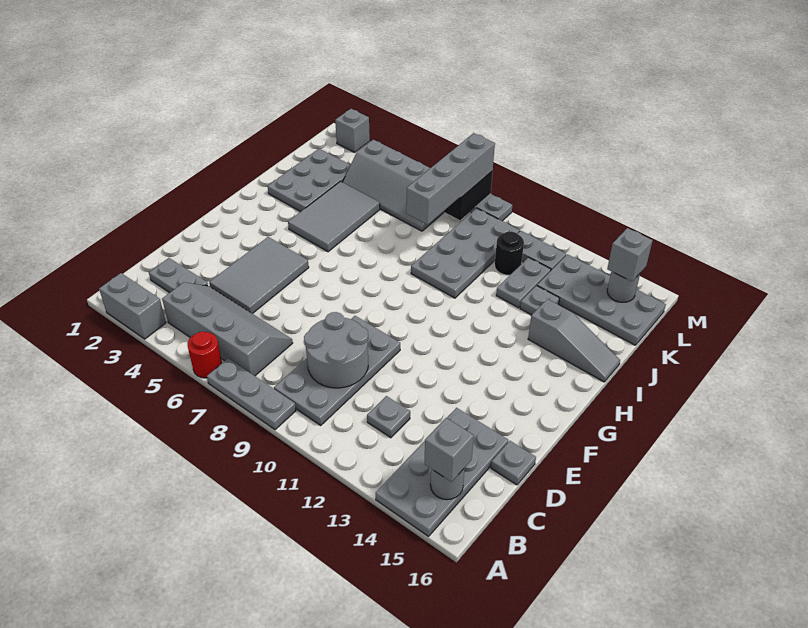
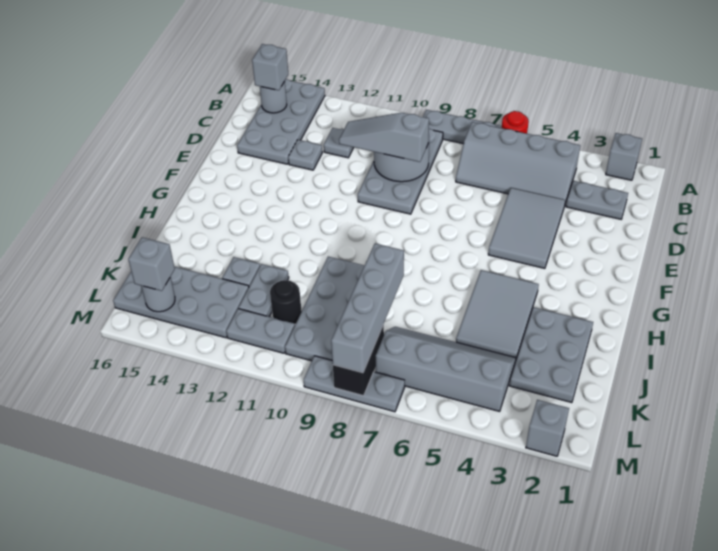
grey brick A2:A3 level 1 -> grey brick A2 level 1
grey plate D16 level 1 -> grey plate D13 level 1
grey slope I14:I16 level 1 top 14 -> grey slope D9:D11 level 3 top 9

